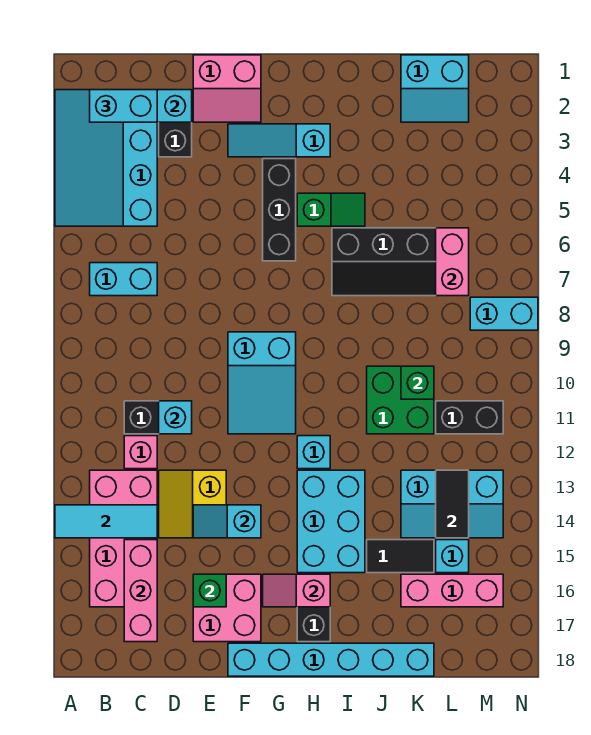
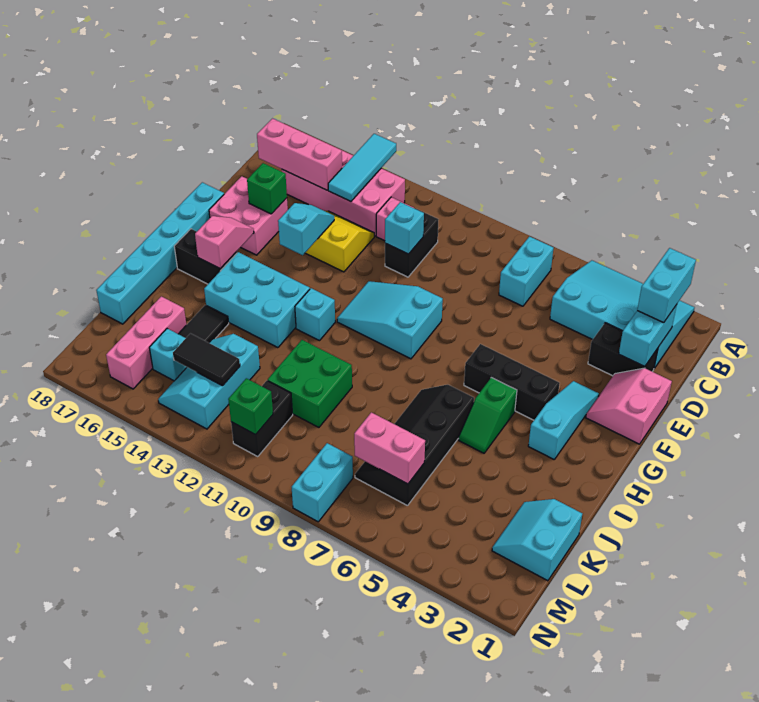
green brick K10 level 2 -> green brick M11 level 2

